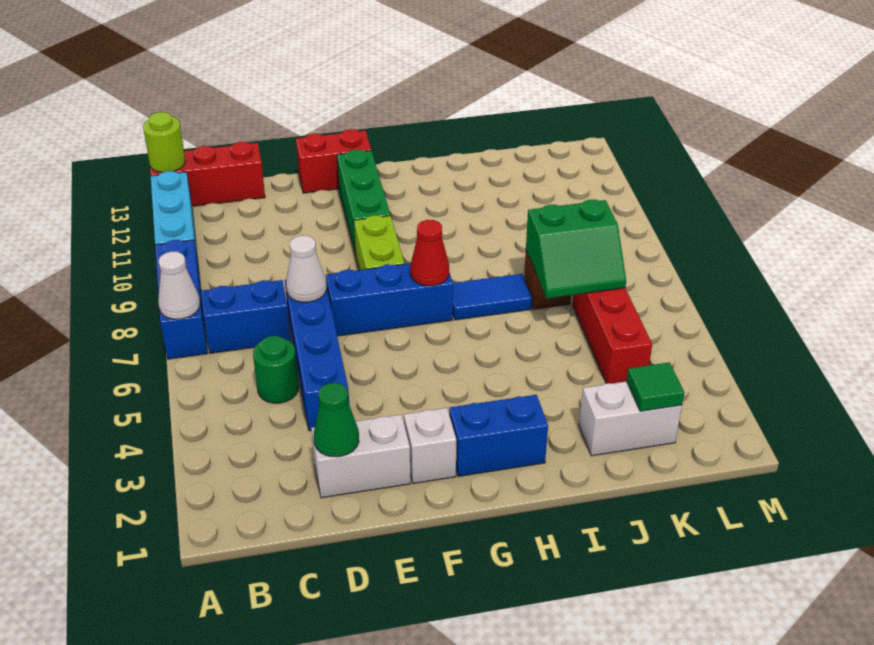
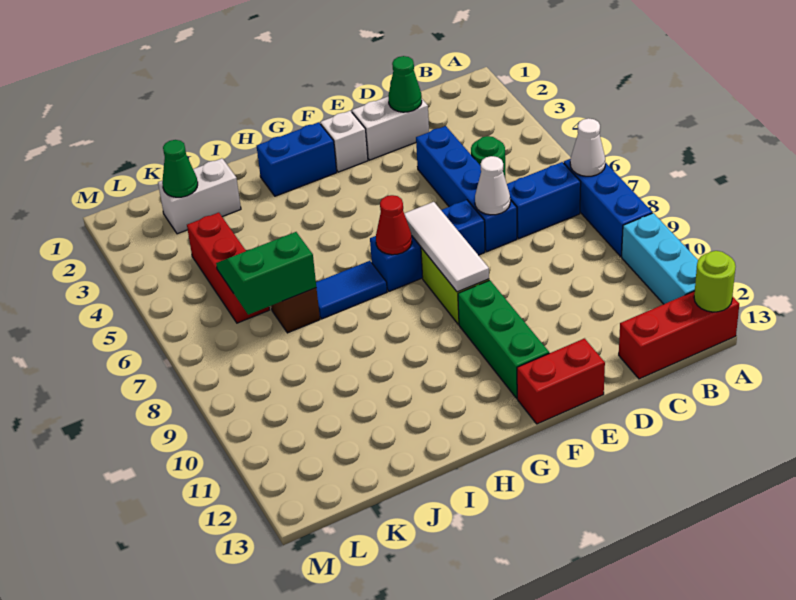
none -> white tile F7:F9 level 2
green tile K2 level 2 -> green cone K2 level 2

